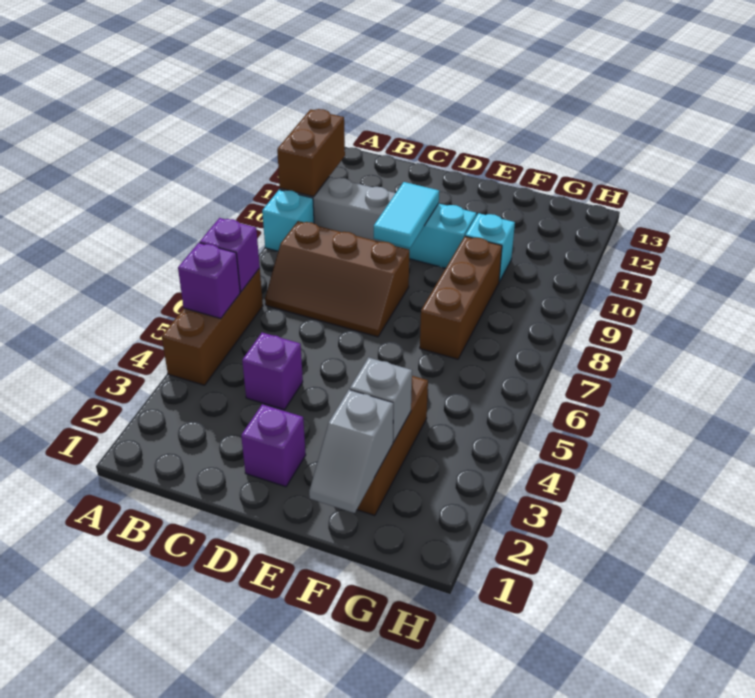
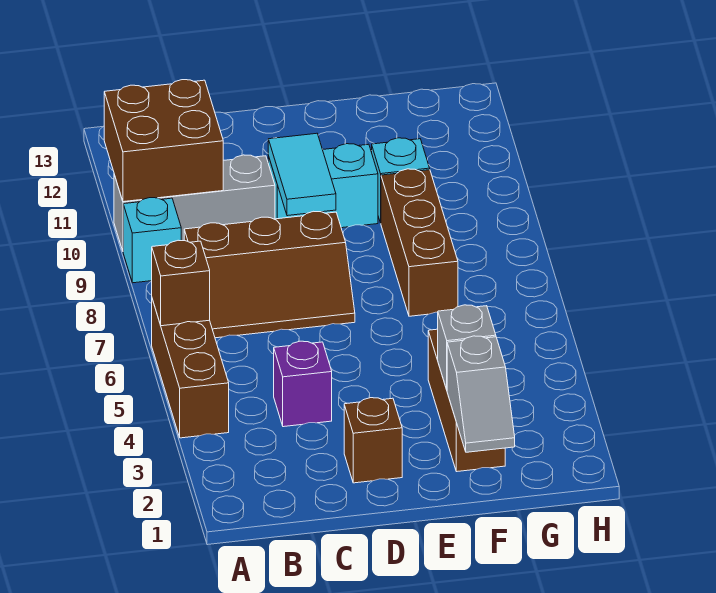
purple brick A5 level 2 -> none
purple brick A6 level 2 -> brown brick A6 level 2
brown brick A10:A11 level 2 -> brown brick A10:B11 level 2
purple brick D2 level 1 -> brown brick D2 level 1

